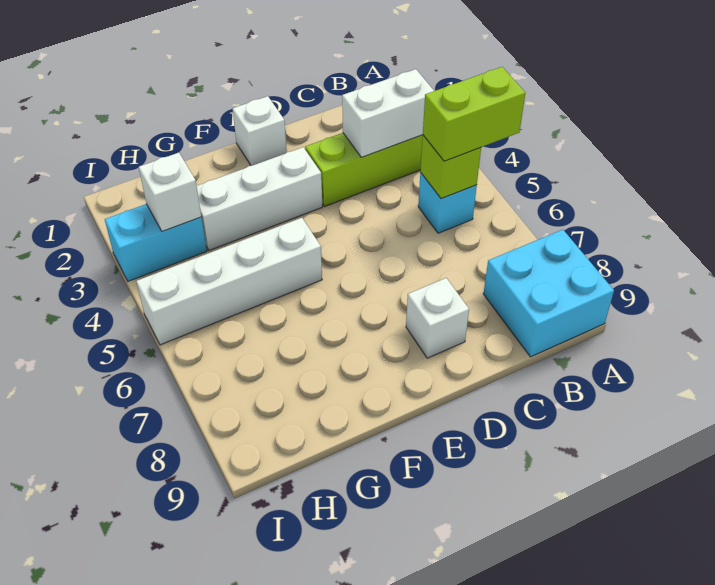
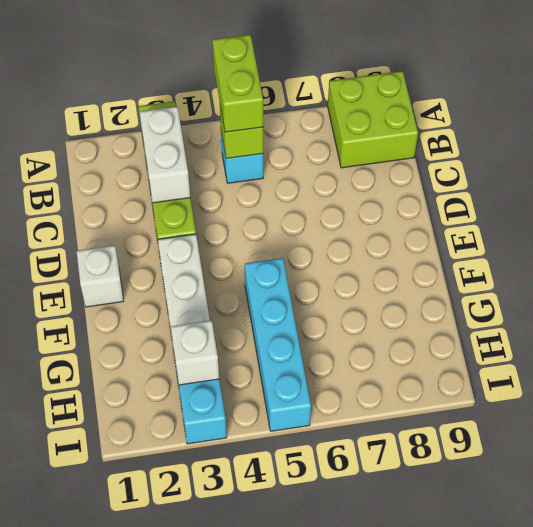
cyan brick A8:B9 level 1 -> lime brick A8:B9 level 1
white brick D8 level 1 -> none
white brick F5:I5 level 1 -> cyan brick F5:I5 level 1

